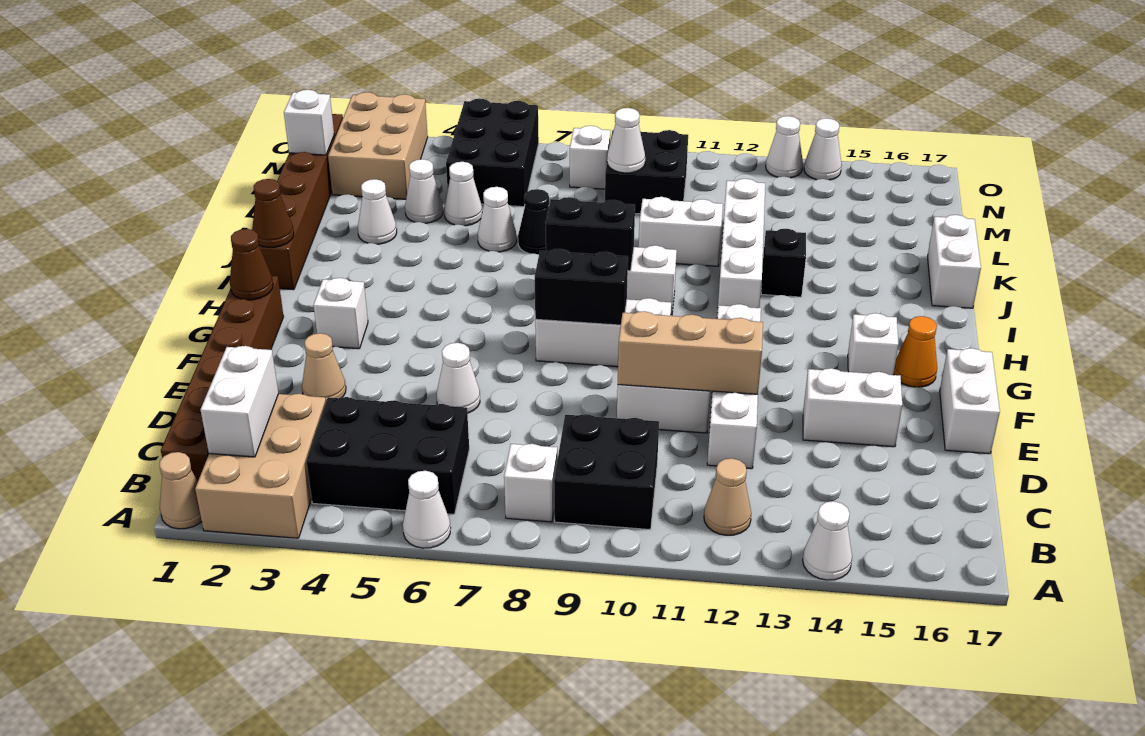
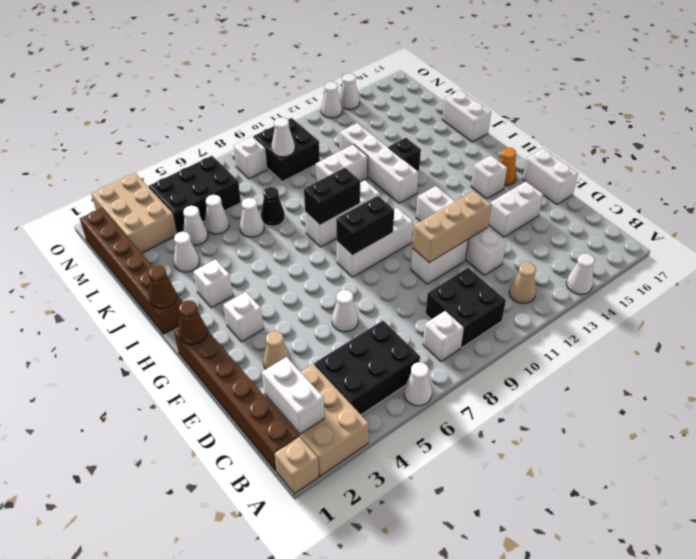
tan cone A1 level 1 -> tan brick A1 level 1
white brick M1 level 2 -> white brick I3 level 1
black brick M5:O6 level 1 -> black brick M4:N6 level 1

